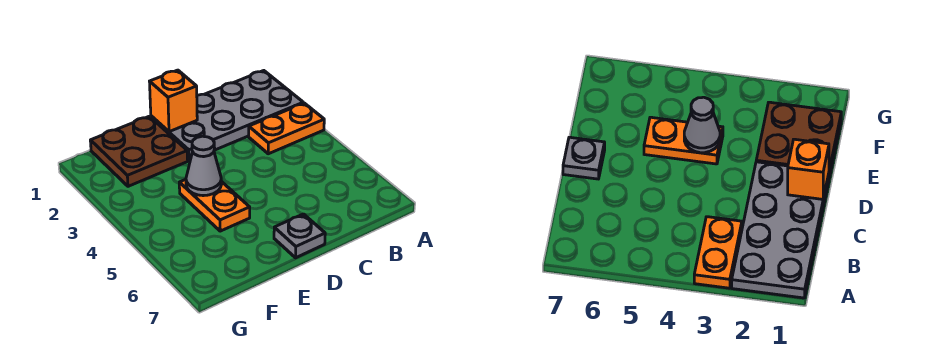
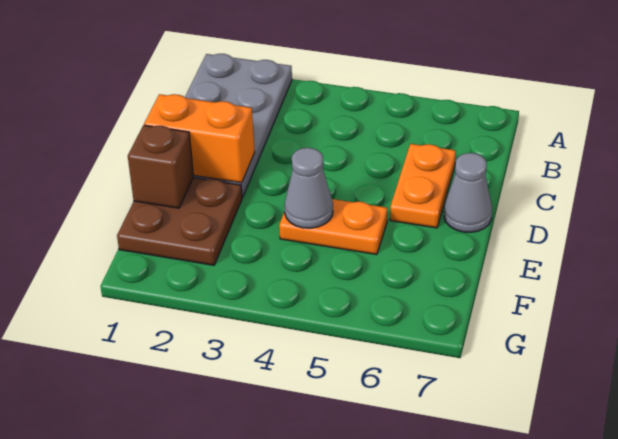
orange plate A3:B3 level 1 -> orange plate C6:D6 level 1
orange brick D1 level 2 -> orange brick D1:D2 level 2
grey plate D7 level 1 -> grey cone D7 level 1
none -> brown brick E1 level 2

